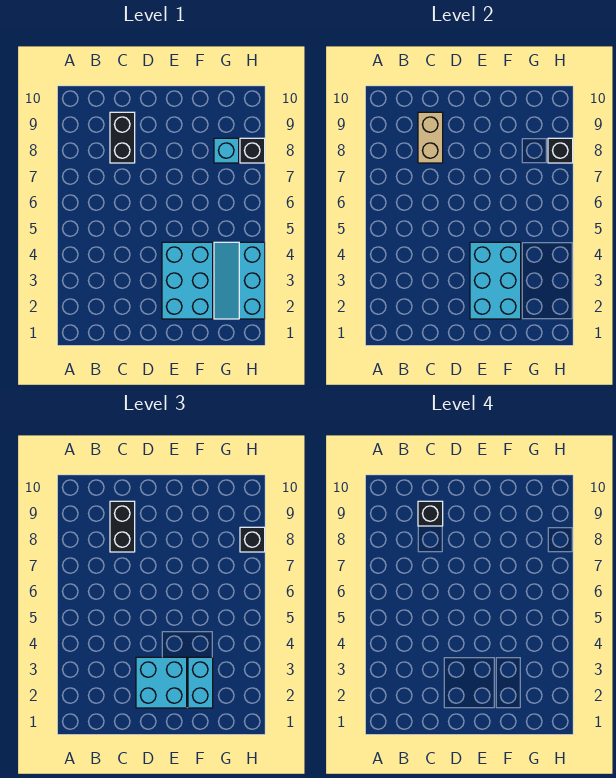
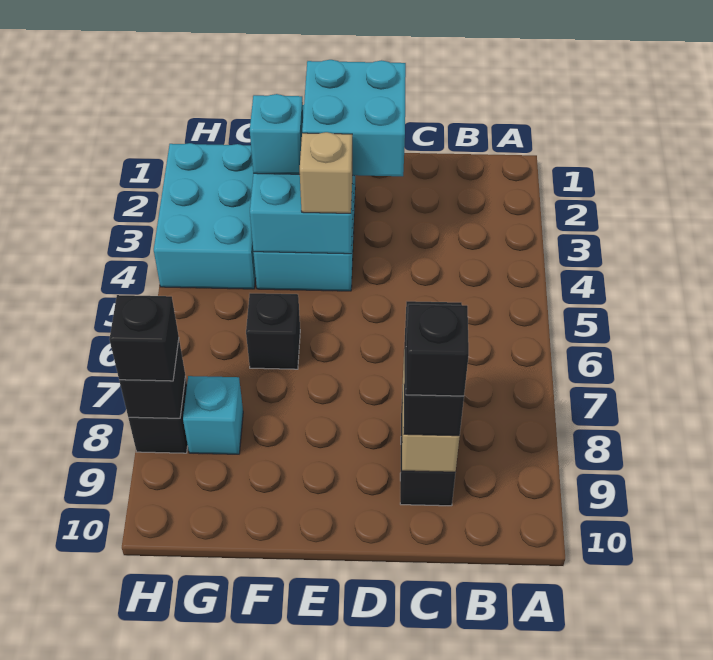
none -> tan brick E4 level 3
cyan brick F2:F3 level 3 -> cyan brick F3 level 3
none -> black brick F6 level 1
cyan slope G2:H4 level 1 top H -> cyan brick G2:H4 level 1

